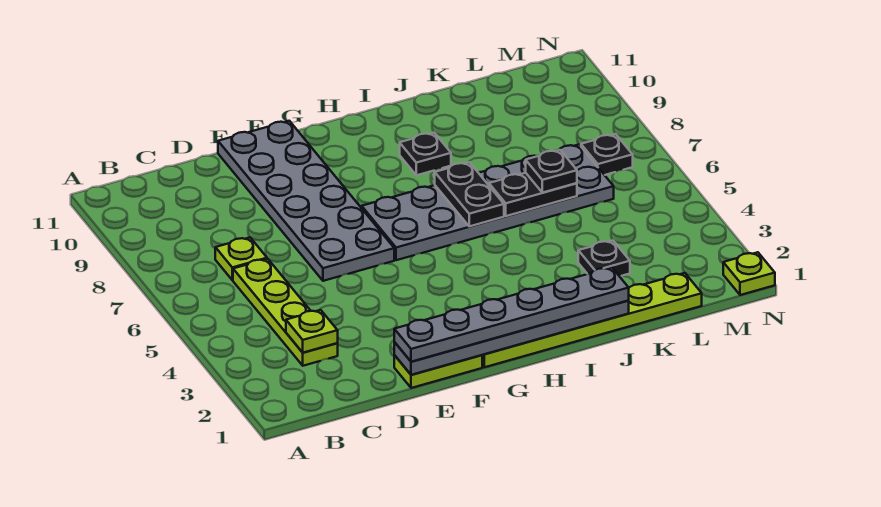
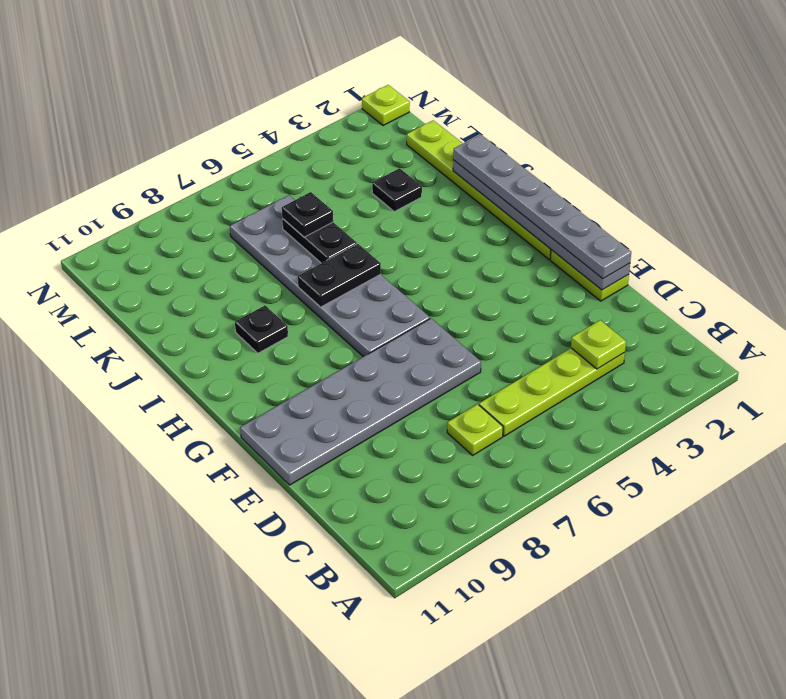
black plate M7 level 1 -> none

